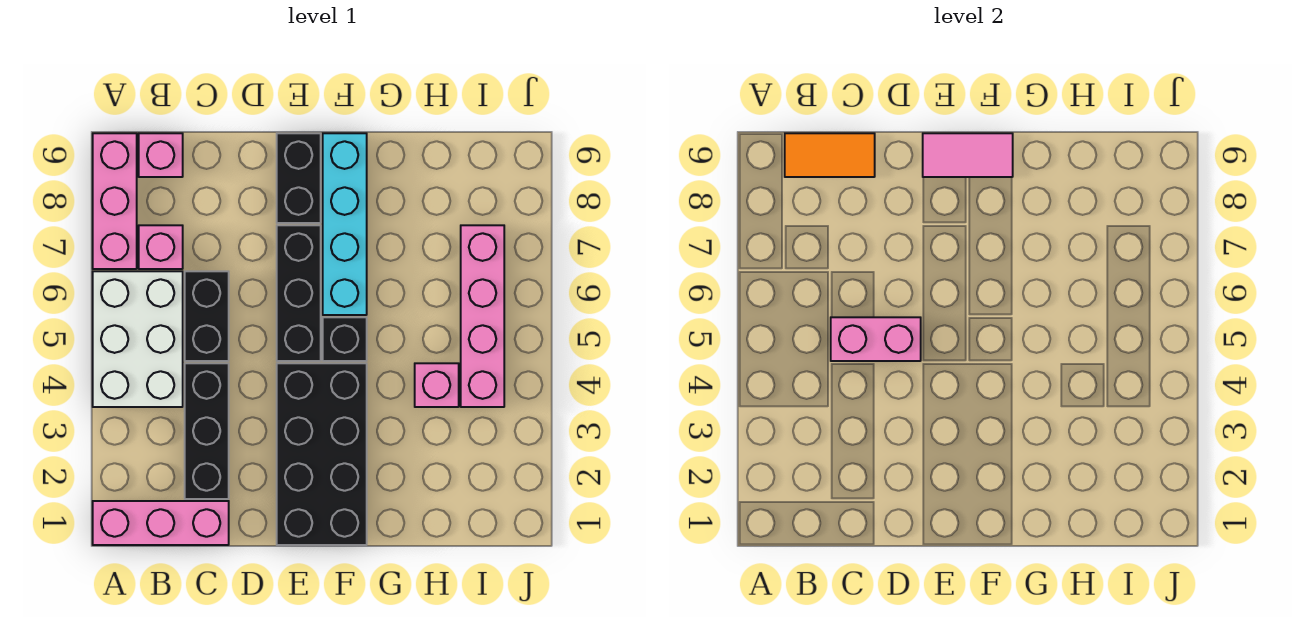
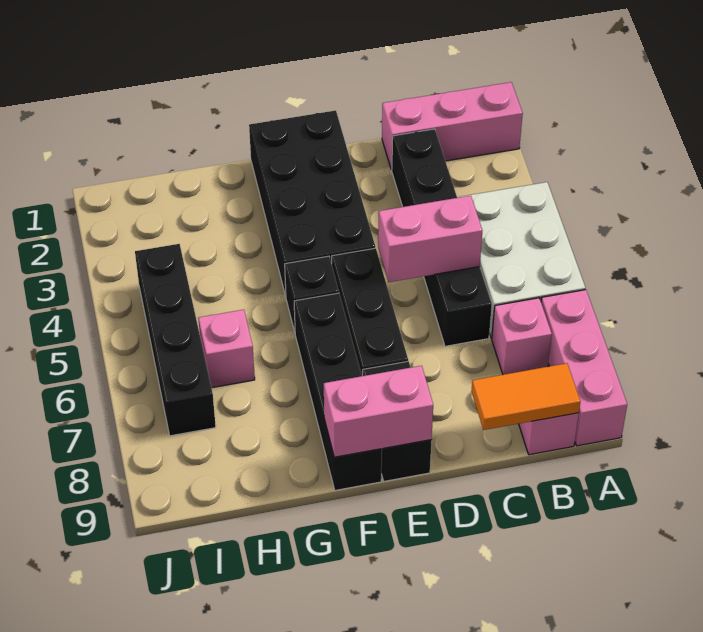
pink tile E9:F9 level 2 -> pink brick E9:F9 level 2
cyan brick F6:F9 level 1 -> black brick F6:F9 level 1
pink brick H4 level 1 -> pink brick H6 level 1
pink brick I4:I7 level 1 -> black brick I4:I7 level 1

